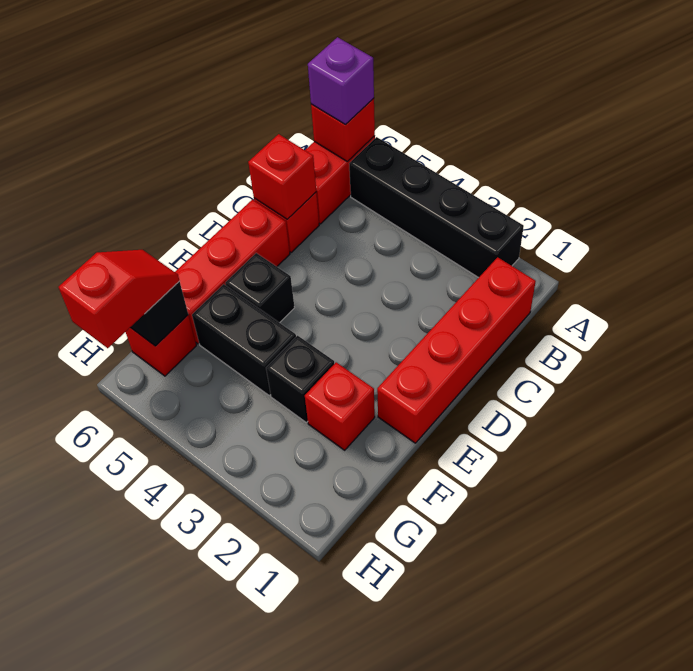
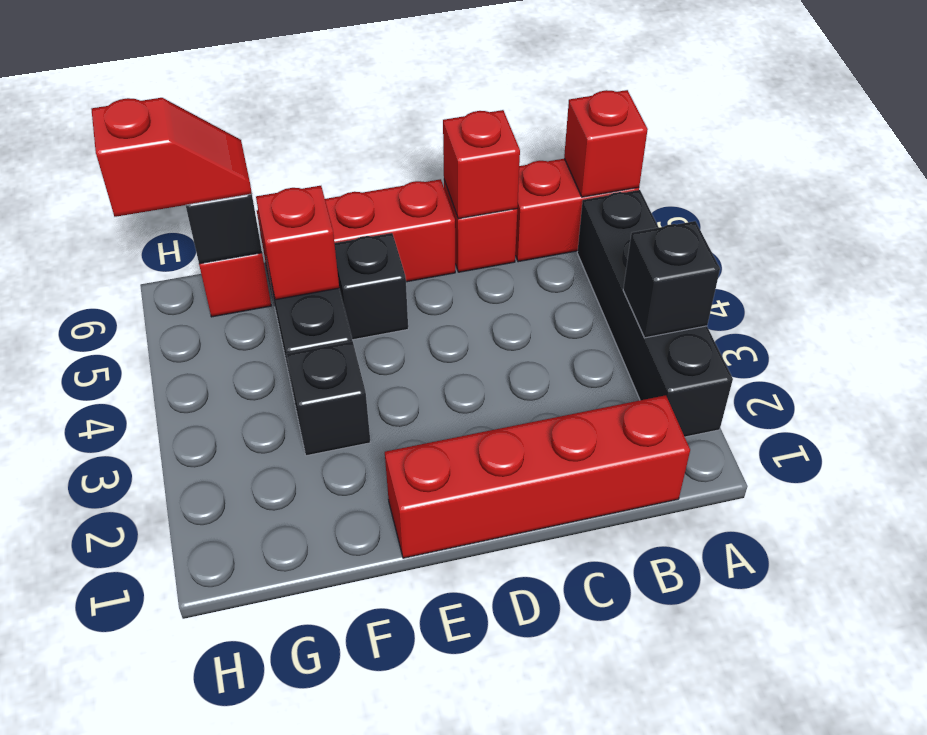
none -> black brick A3 level 2
purple brick A6 level 3 -> none
red brick F2 level 1 -> red brick F5 level 2

